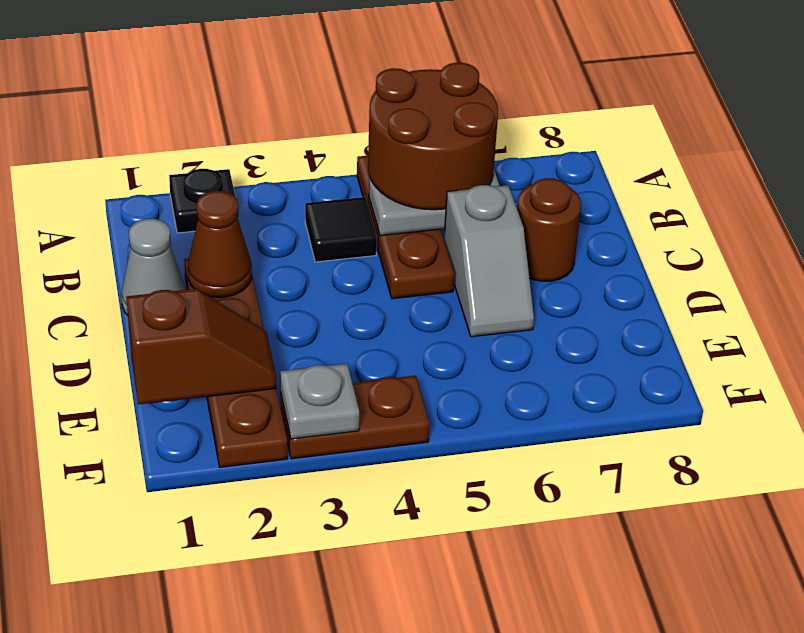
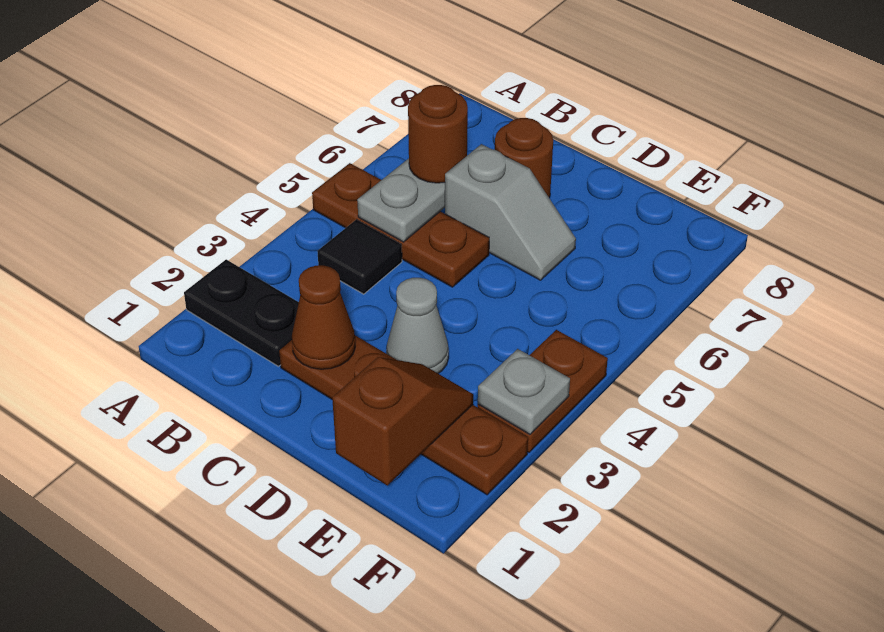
black plate A2 level 1 -> black plate A2:B2 level 1
brown round brick A5:B6 level 3 -> brown round brick B6 level 3
grey cone C1 level 1 -> grey cone D3 level 1

